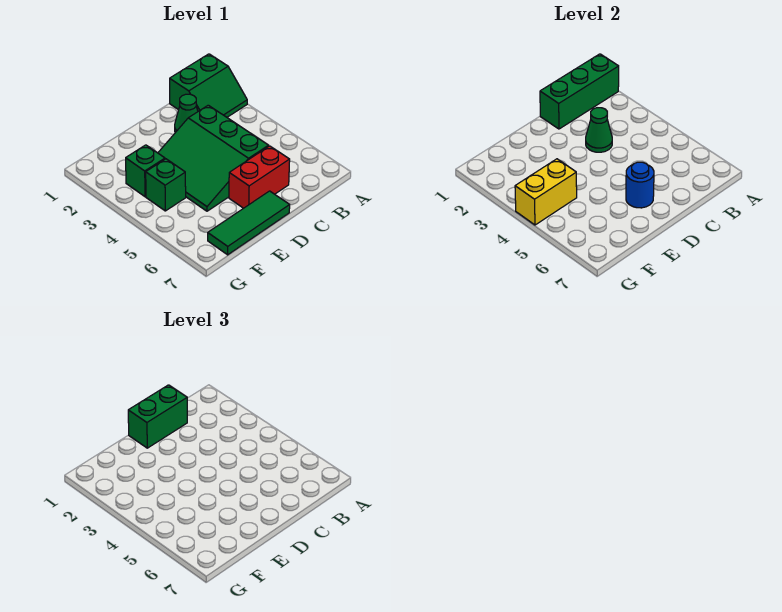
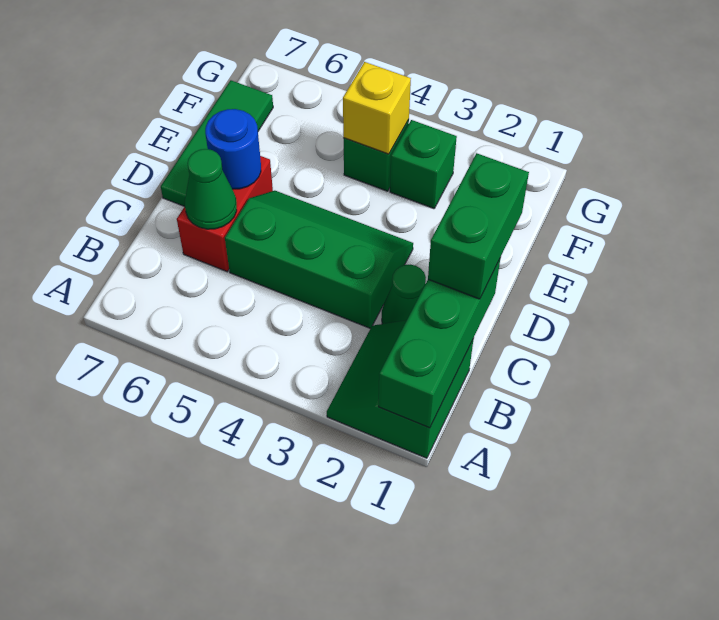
green slope C3:E5 level 1 top C -> green slope C3:D5 level 1 top C
green cone C3 level 2 -> green cone C6 level 2
yellow brick F4:G4 level 2 -> yellow brick F4 level 2

